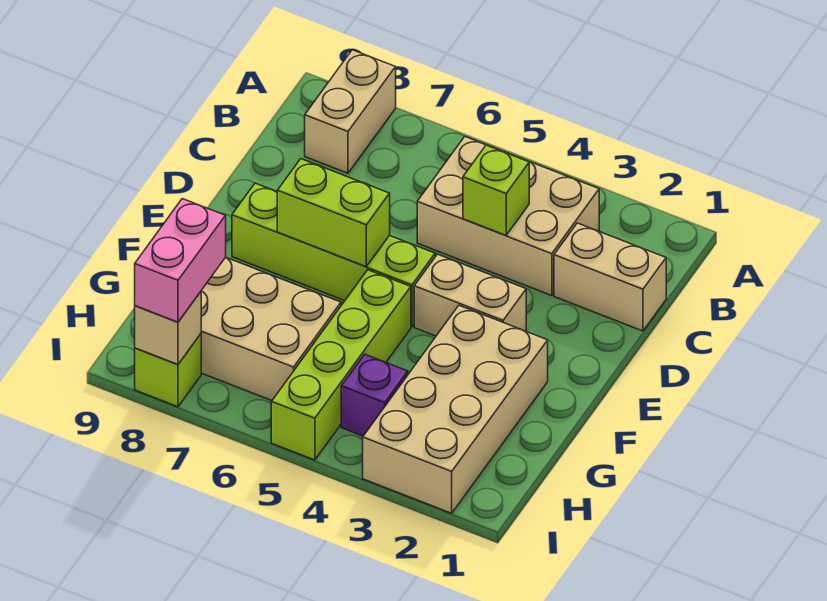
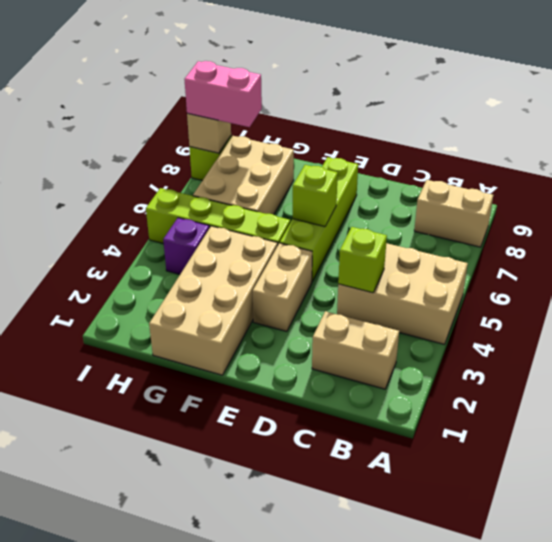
tan brick B3:C5 level 1 -> tan brick A4:C5 level 1
tan brick C1:C2 level 1 -> tan brick B2:C2 level 1
lime brick E6:E7 level 2 -> lime brick E6 level 2
tan brick F2:I3 level 1 -> tan brick F1:G4 level 1

